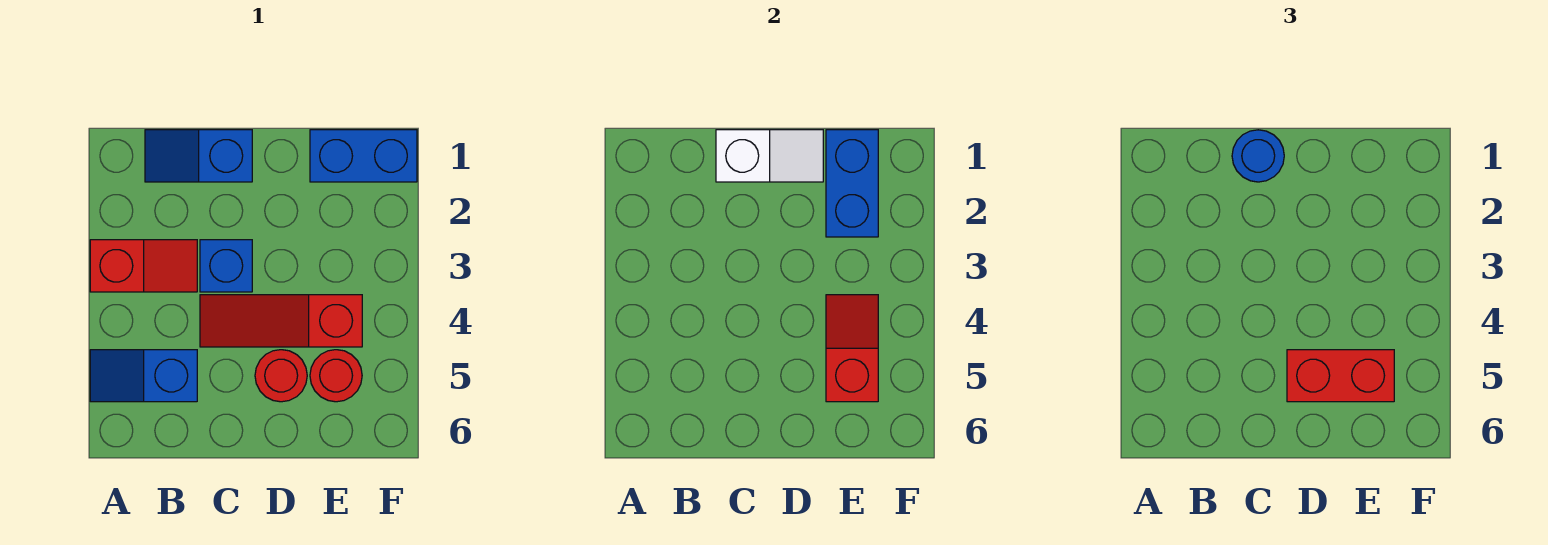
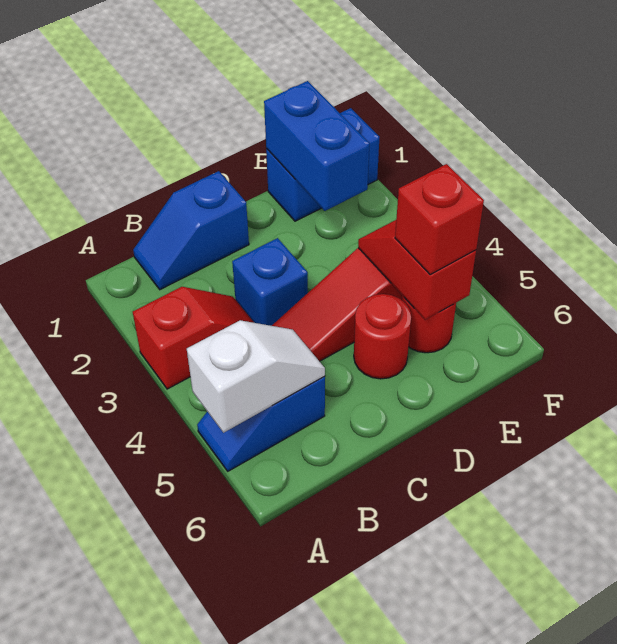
white slope C1:D1 level 2 top C -> white slope A5:B5 level 2 top A
blue round brick C1 level 3 -> none
red brick D5:E5 level 3 -> red brick E5 level 3

